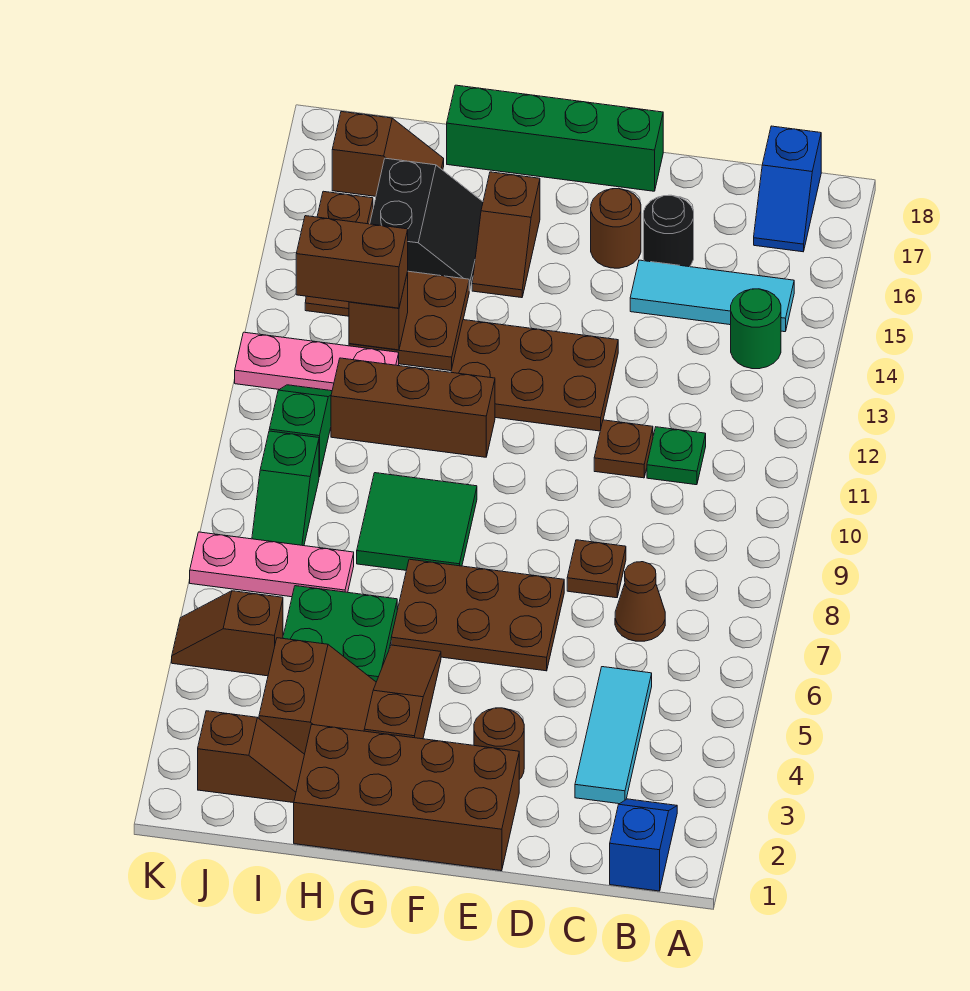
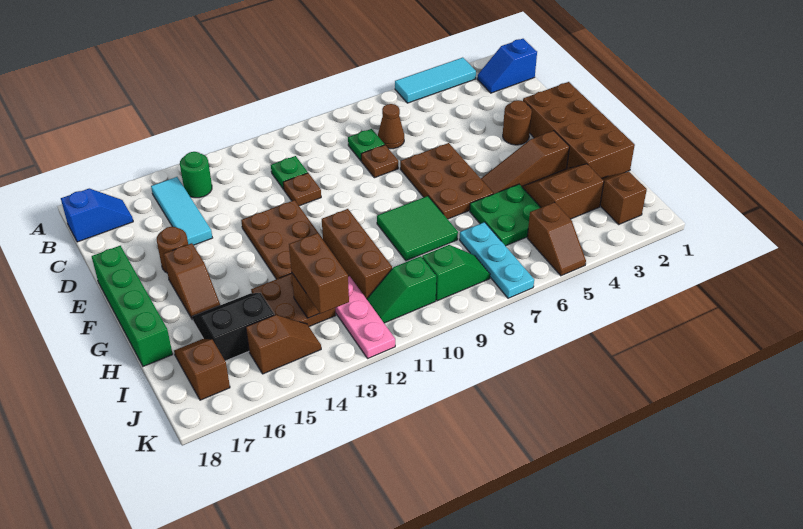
cyan tile C3:C5 level 1 -> cyan tile A3:A5 level 1
none -> green plate C8 level 1
black round brick D16 level 1 -> none
brown slope G15:G16 level 1 top 16 -> brown slope F16:G16 level 1 top F
pink plate I7:K7 level 1 -> cyan plate I7:K7 level 1

